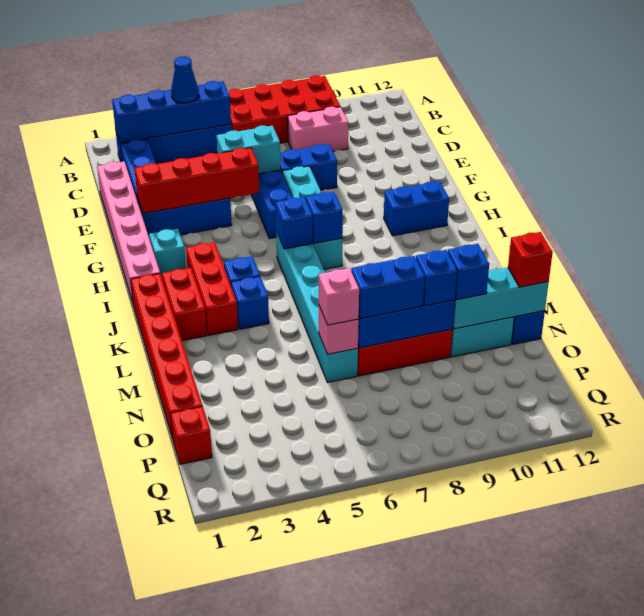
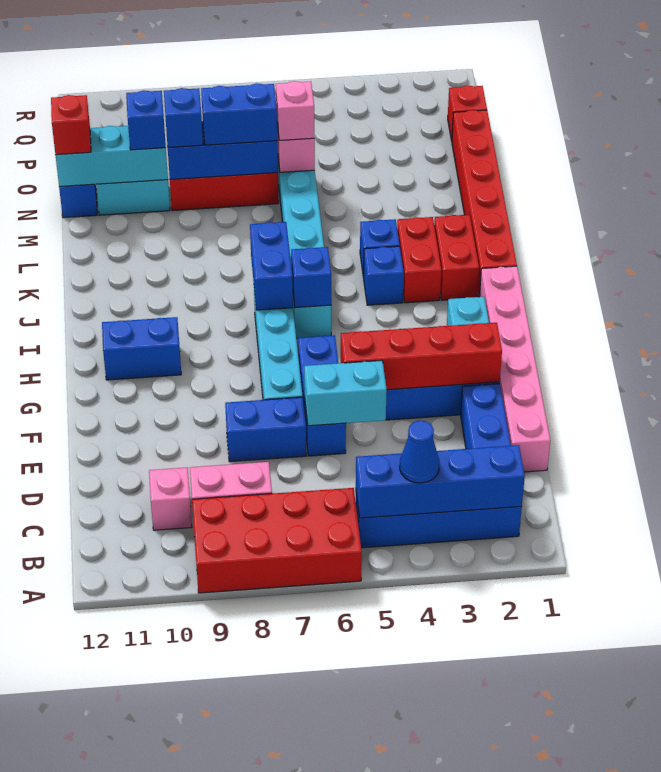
none -> pink brick C10 level 1
red brick I3:K3 level 1 -> red brick J3:K3 level 1
blue brick I7 level 2 -> blue brick I7:J7 level 2

